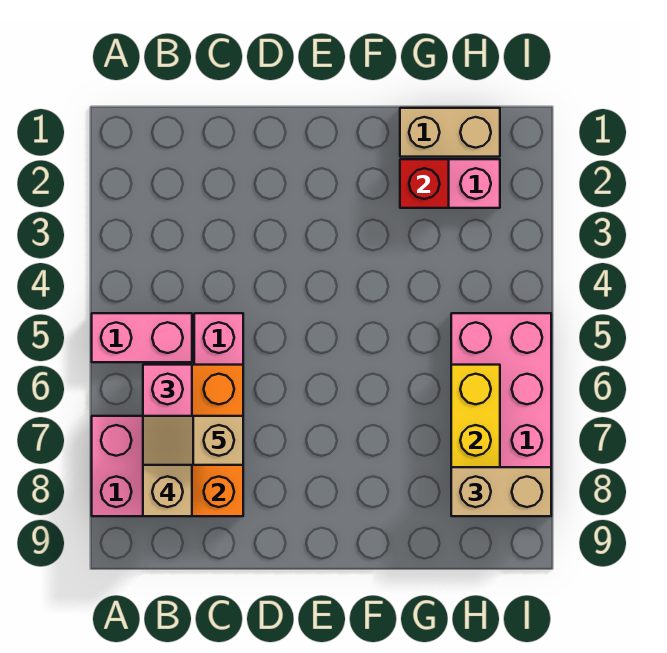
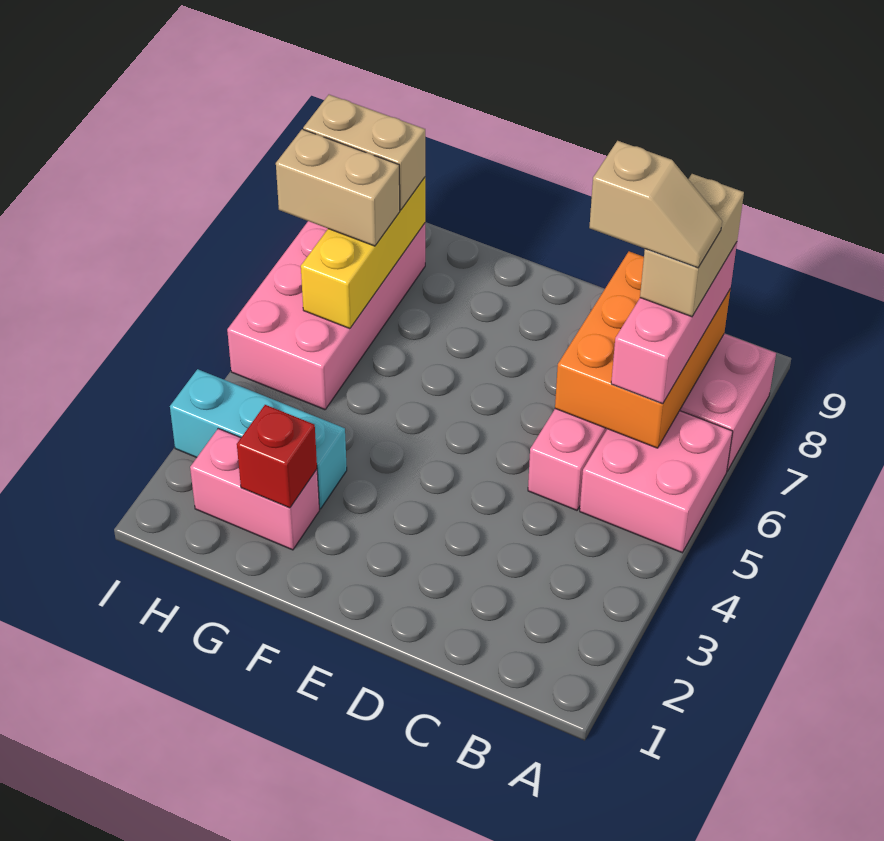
pink brick A5:B5 level 1 -> pink brick A5:B6 level 1
tan brick G1:H1 level 1 -> tan brick H7:I7 level 3
none -> cyan brick G3:I3 level 1

